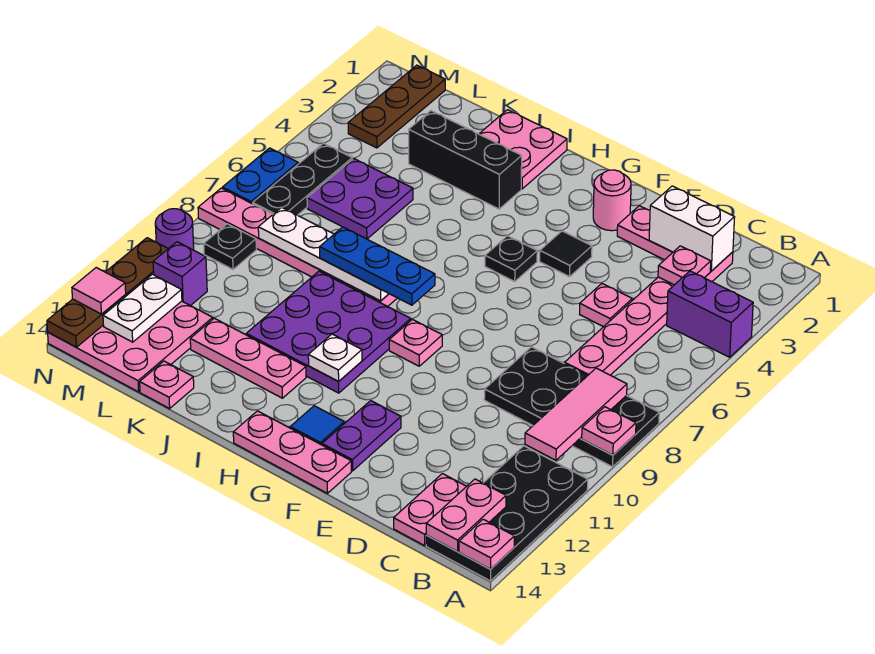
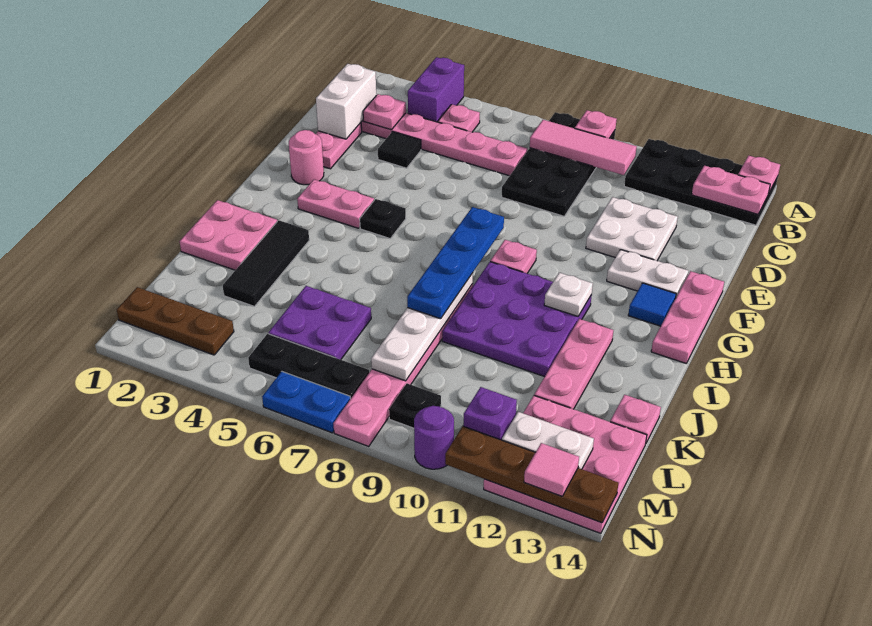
pink plate C13:C14 level 1 -> pink plate G3:G4 level 1
pink plate D5 level 1 -> pink plate B5 level 1
none -> white plate D11:E12 level 1
black tile F4 level 1 -> black tile D4 level 1
purple plate F12:F13 level 1 -> white plate F12:F13 level 1
blue plate H8:J8 level 3 -> blue plate G8:J8 level 3
black brick I3:K3 level 1 -> black tile I3:K3 level 1

